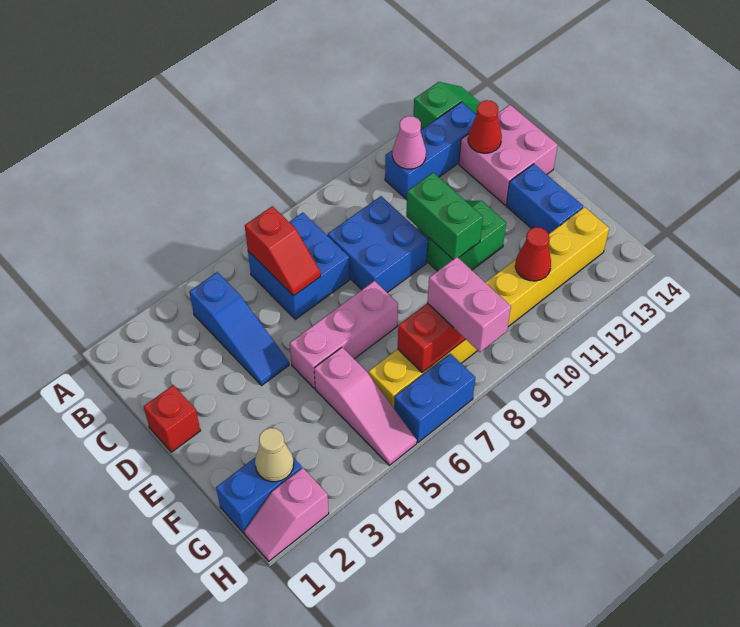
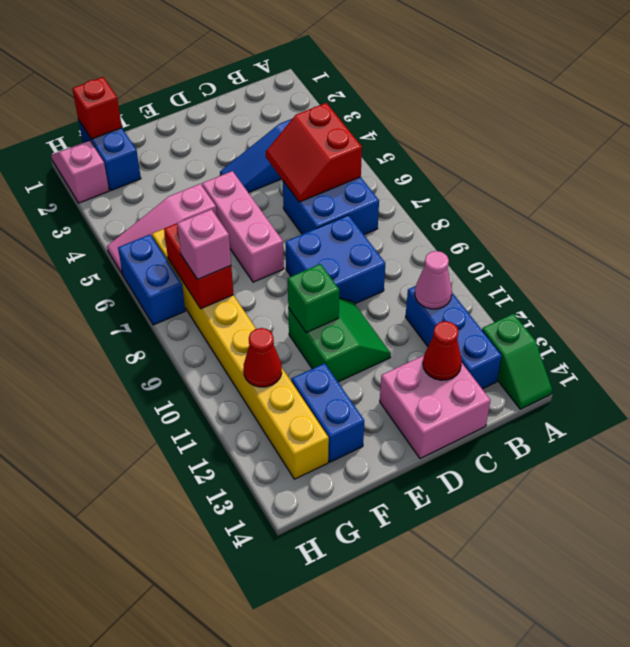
red slope B6:C6 level 2 top B -> red slope B5:C6 level 2 top B
red brick D1 level 1 -> red brick G1 level 2
green brick D10:E10 level 2 -> green brick E10 level 2
blue brick E13:F13 level 1 -> blue brick F12:F13 level 1
tan cone G2 level 2 -> none
pink brick G8:H8 level 3 -> pink brick G8 level 3

